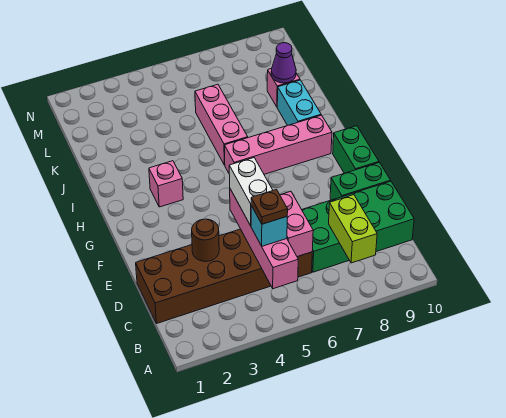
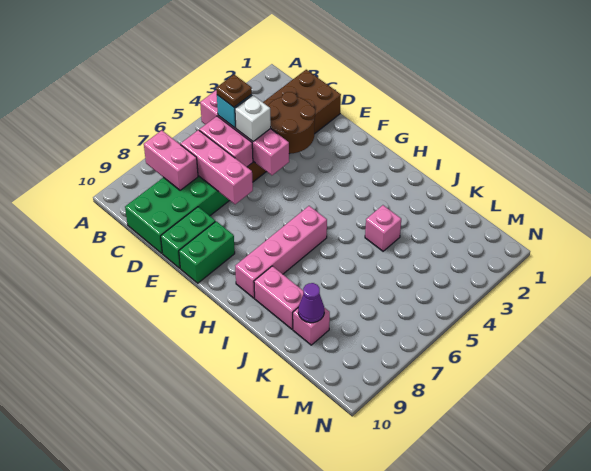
lime brick B8:C8 level 2 -> pink brick B8:C8 level 2
brown round brick D3 level 2 -> brown round brick D3:E4 level 2
white brick D5:E5 level 3 -> white brick D5 level 3
green brick F10:G10 level 1 -> green brick F9:F10 level 1
pink brick H3 level 1 -> pink brick J4 level 1
pink brick I6:K6 level 1 -> pink brick C7:E7 level 2
cyan brick I9:J9 level 1 -> pink brick I9:J9 level 1

